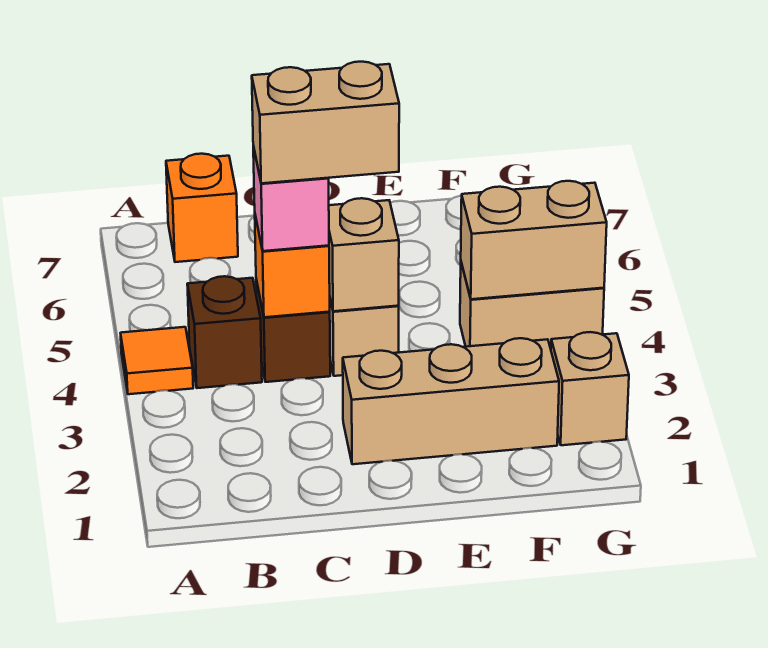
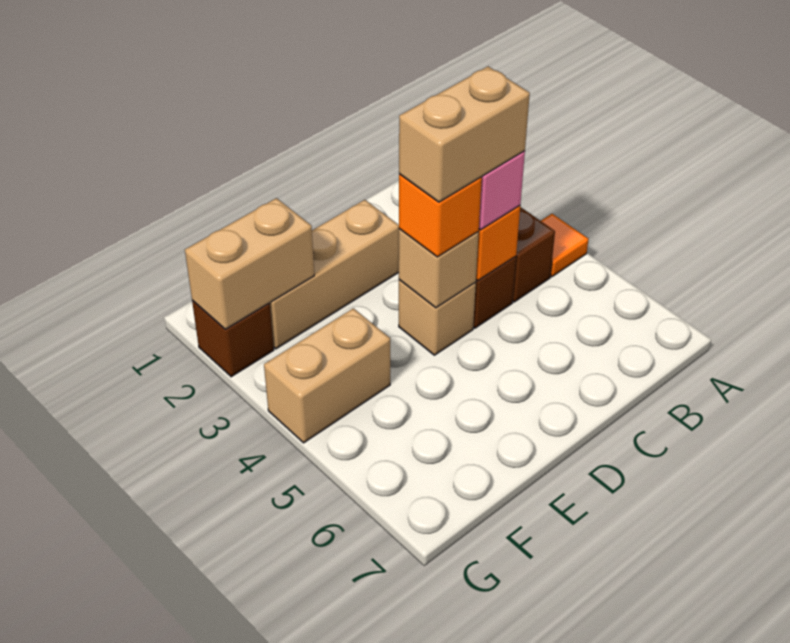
orange brick B7 level 1 -> orange brick D4 level 3
tan brick F4:G4 level 2 -> tan brick F2:G2 level 2
tan brick G2 level 1 -> brown brick G2 level 1

